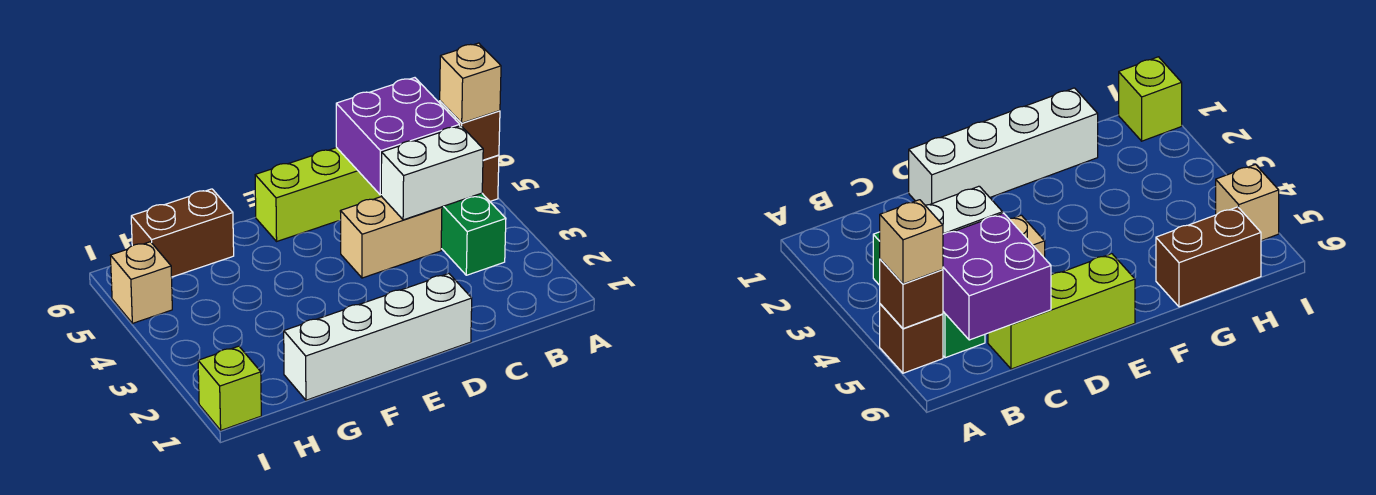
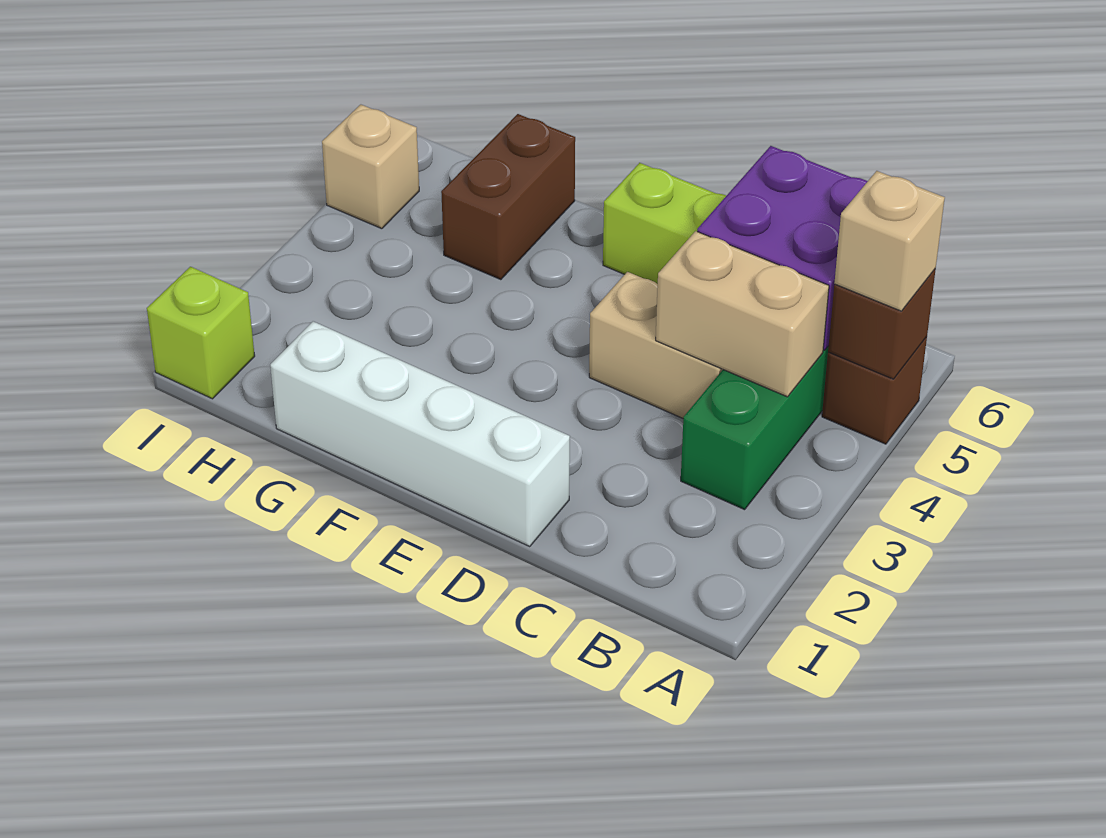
white brick B4:C4 level 2 -> tan brick B4:C4 level 2
brown brick G6:H6 level 1 -> brown brick G5:G6 level 1

